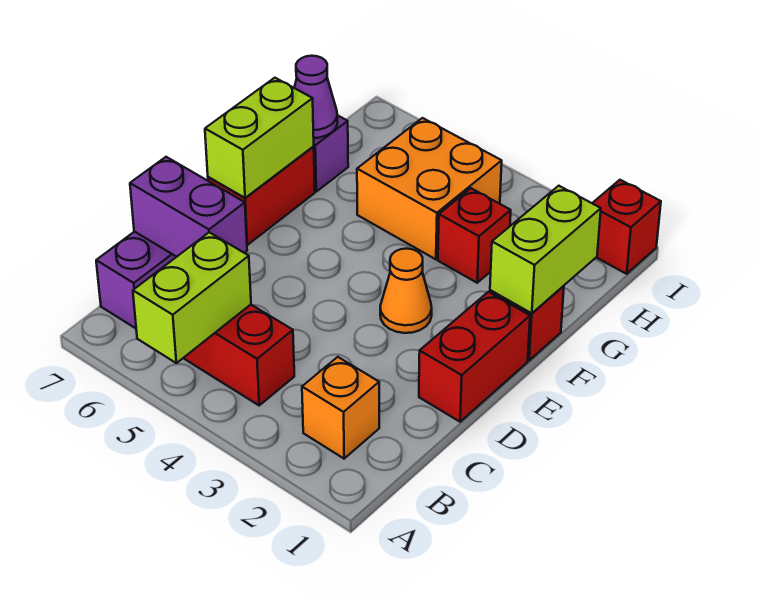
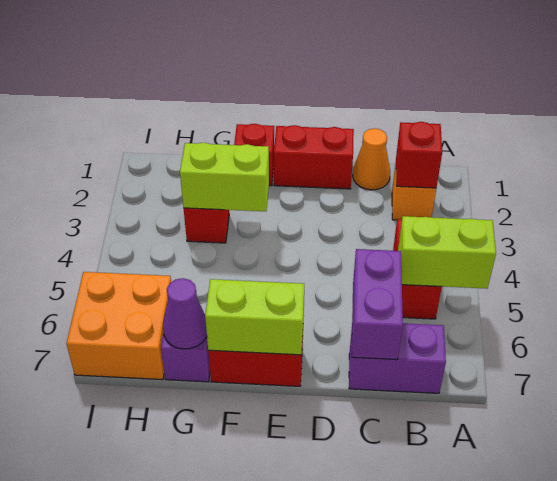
orange cone E3 level 1 -> orange cone C1 level 1
lime brick F1:G1 level 2 -> lime brick F3:G3 level 2
orange brick G4:H5 level 1 -> orange brick H6:I7 level 1
red brick I1 level 1 -> red brick B2 level 2

